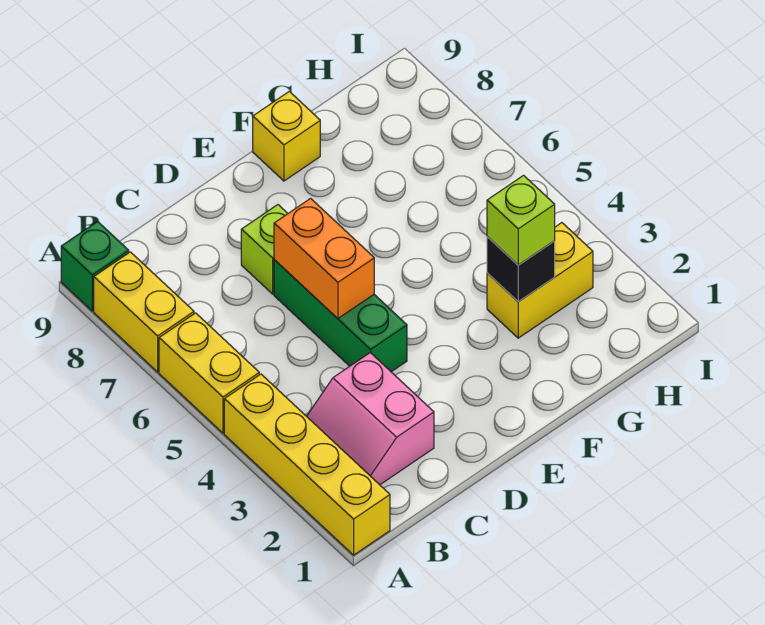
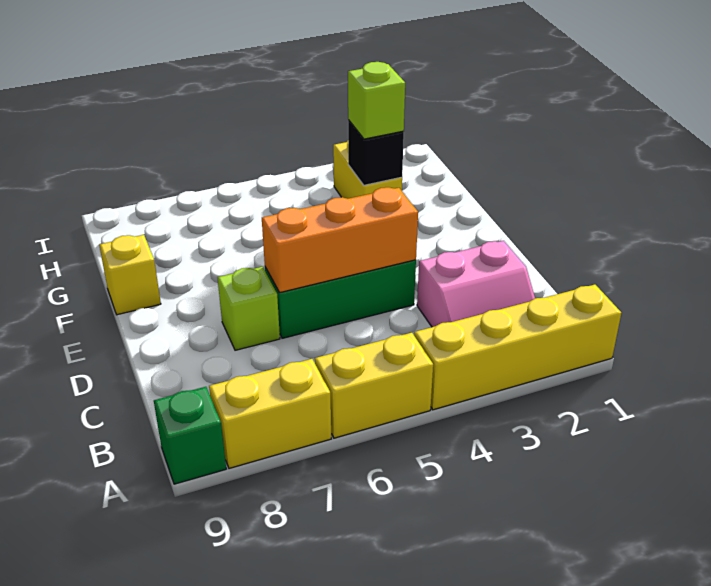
orange brick D5:D6 level 2 -> orange brick D4:D6 level 2

